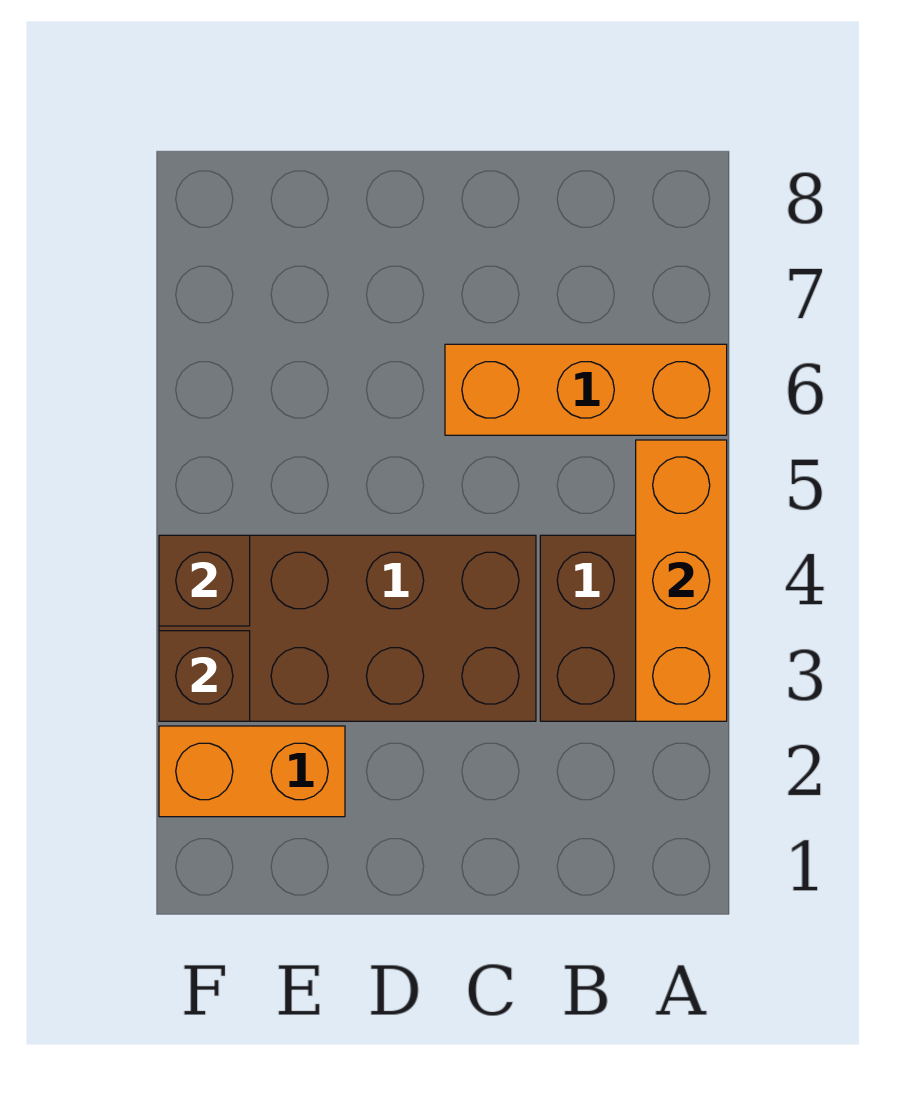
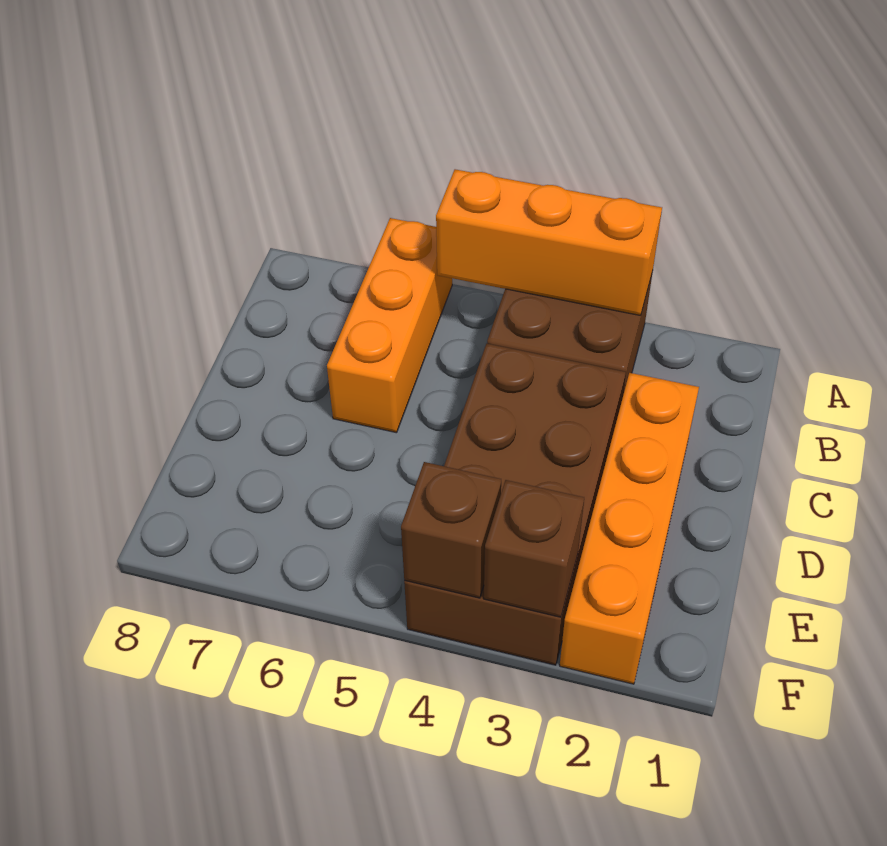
orange brick E2:F2 level 1 -> orange brick C2:F2 level 1

